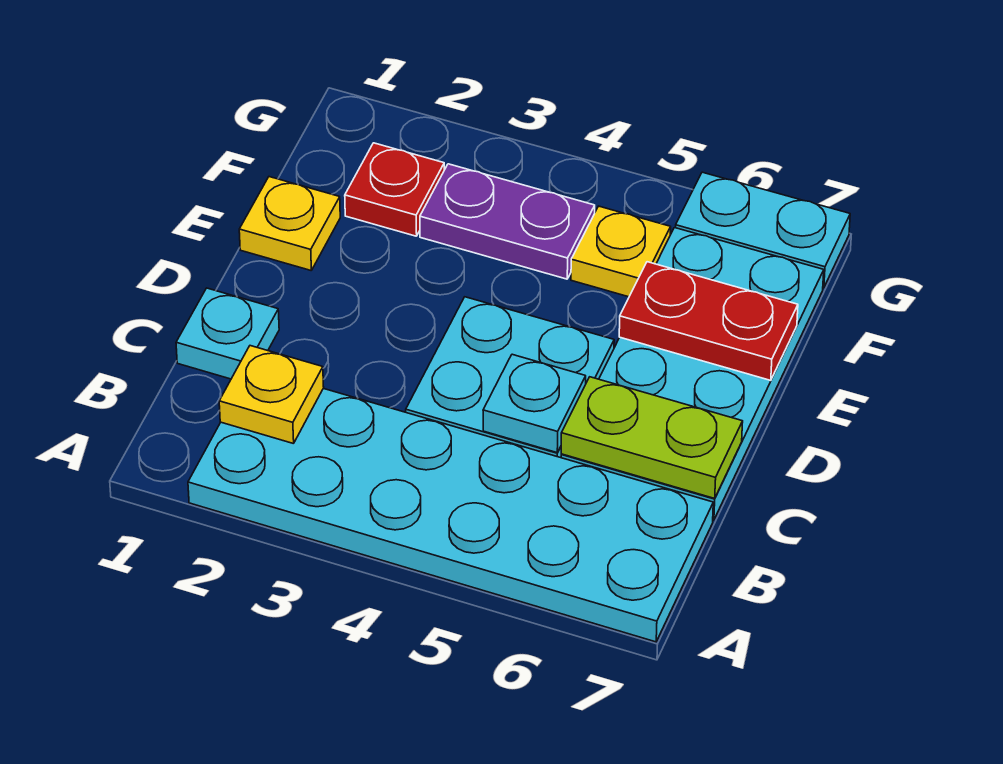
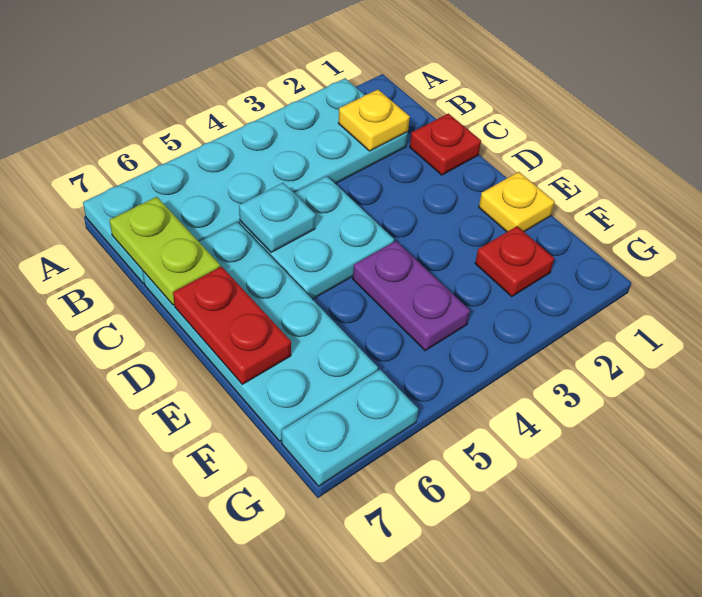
cyan plate C1 level 1 -> red plate C1 level 1
lime plate C6:C7 level 2 -> lime plate B7:C7 level 2
red plate E6:E7 level 2 -> red plate D7:E7 level 2
purple plate F3:F4 level 1 -> purple plate E4:F4 level 1
yellow plate F5 level 1 -> none

